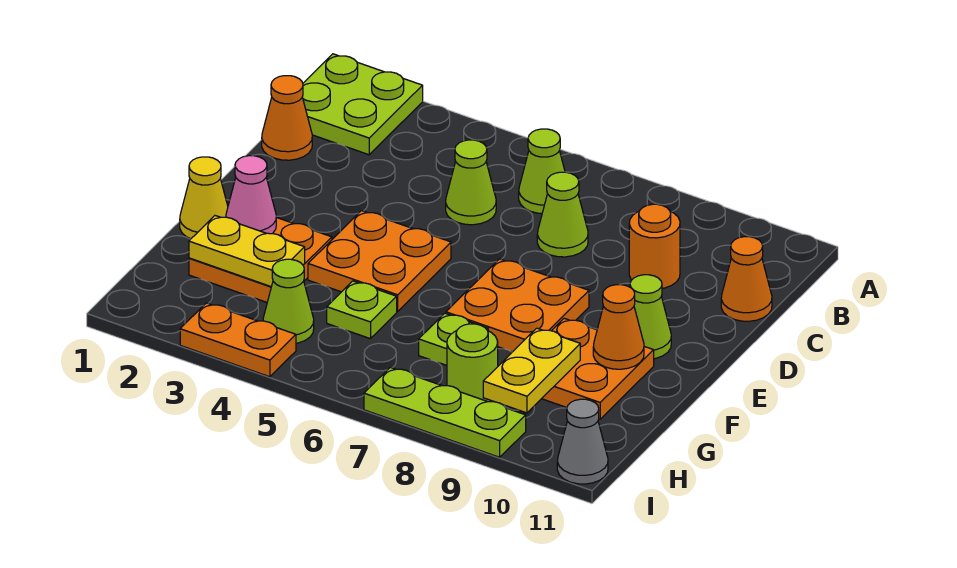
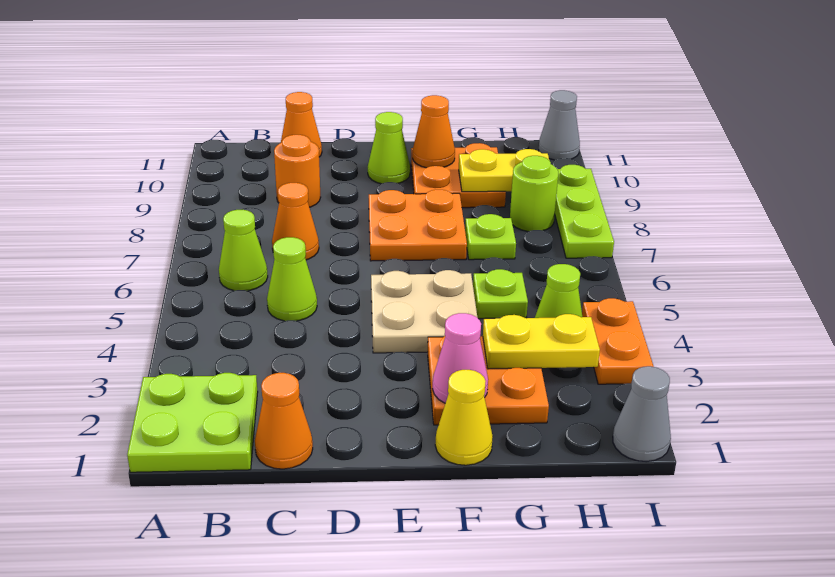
lime cone C7 level 1 -> orange cone C7 level 1
orange plate E4:F5 level 1 -> tan plate E4:F5 level 1
yellow plate G2:G3 level 2 -> yellow plate G3:H3 level 2
none -> grey cone I1 level 1

